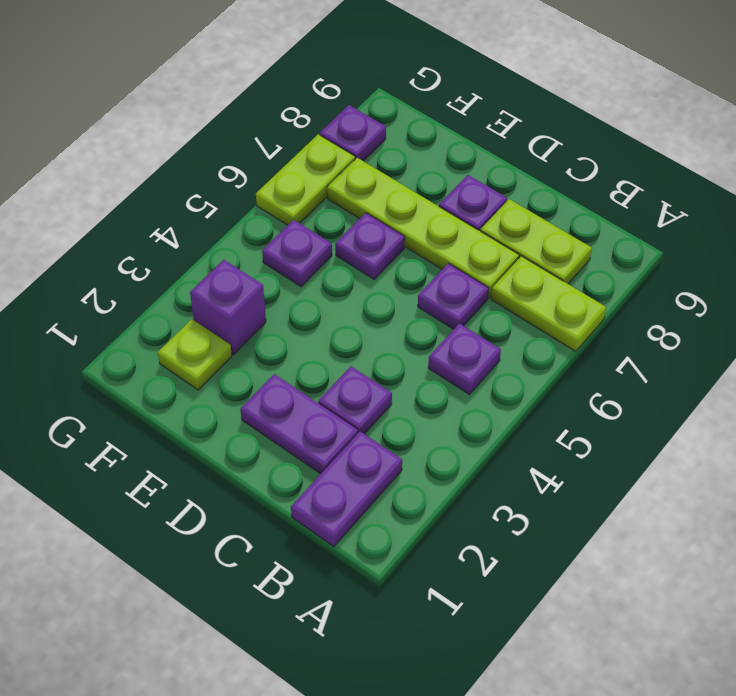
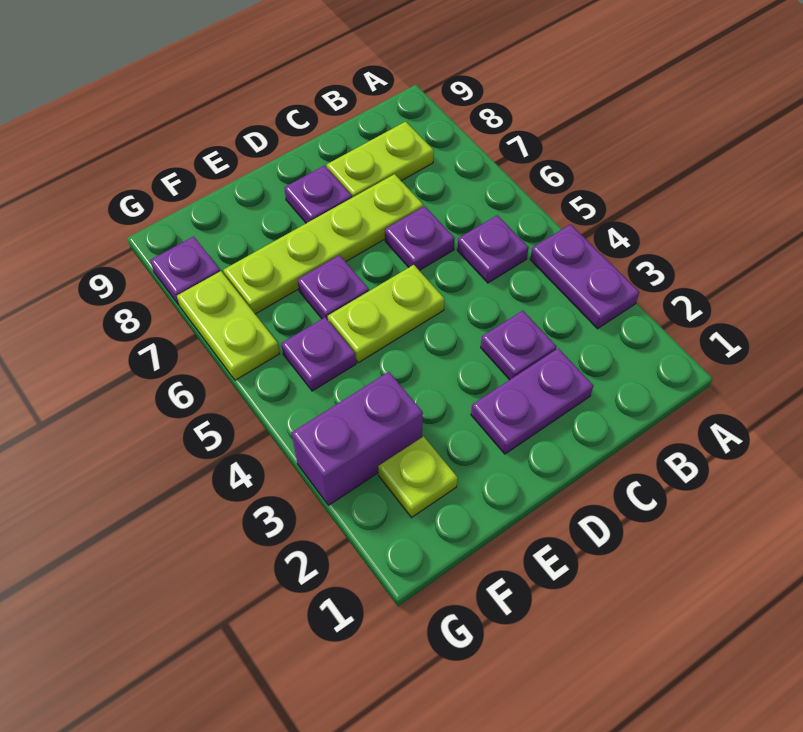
lime plate A7:B7 level 1 -> lime plate D5:E5 level 1
purple plate B1:B2 level 1 -> purple plate A3:A4 level 1
purple brick F3 level 1 -> purple brick F3:G3 level 1

